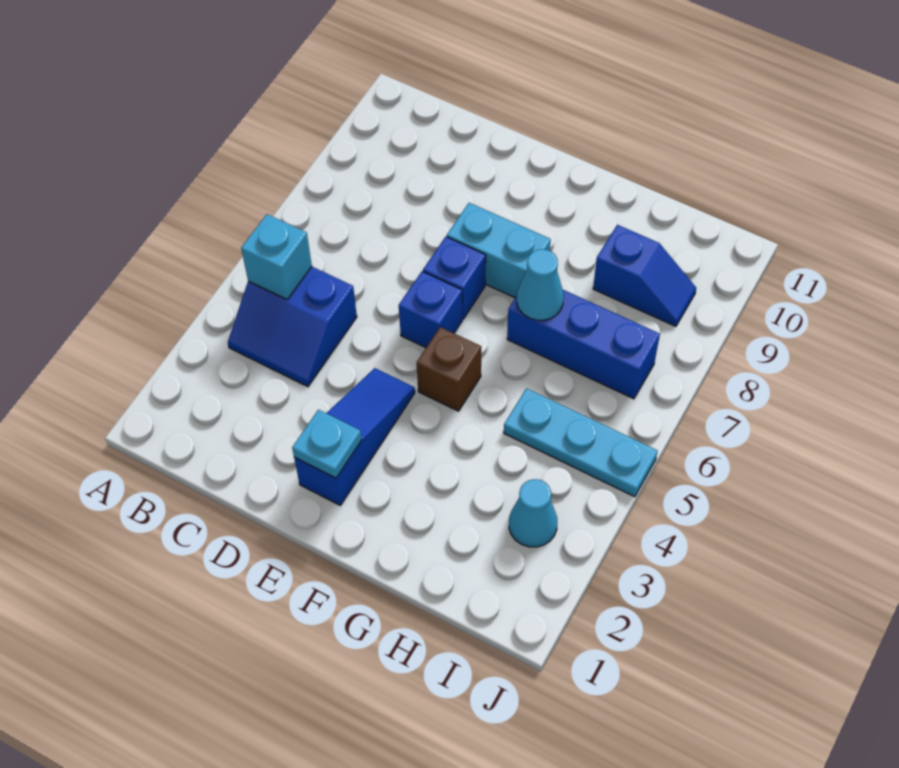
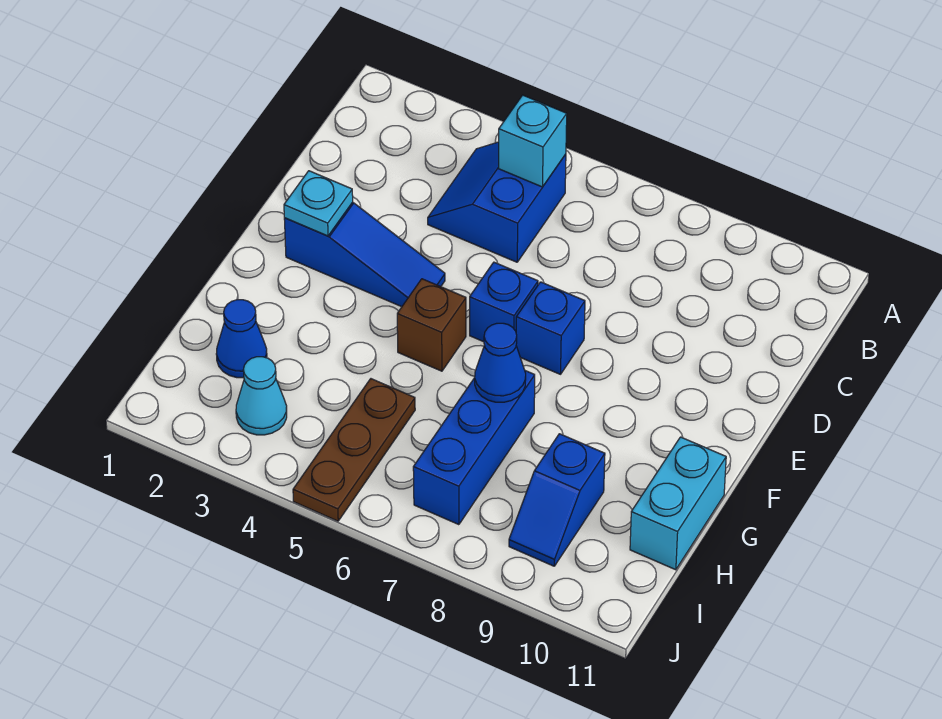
cyan brick E8:F8 level 1 -> cyan brick G11:H11 level 1
cyan cone G7 level 2 -> blue cone G7 level 2
none -> blue cone H2 level 1
cyan plate H5:J5 level 1 -> brown plate H5:J5 level 1

